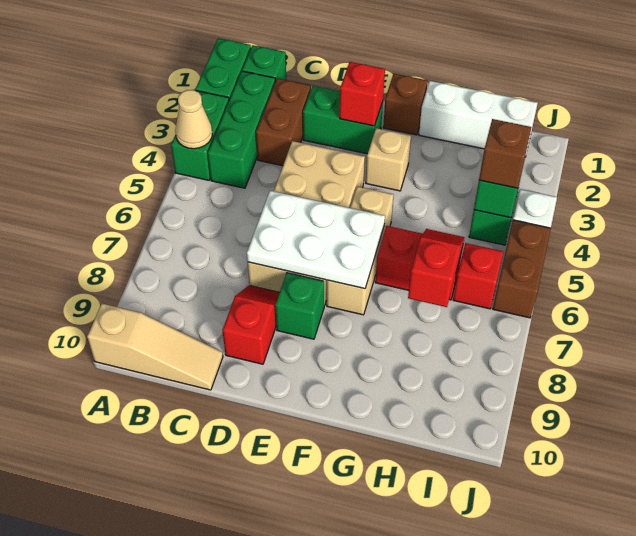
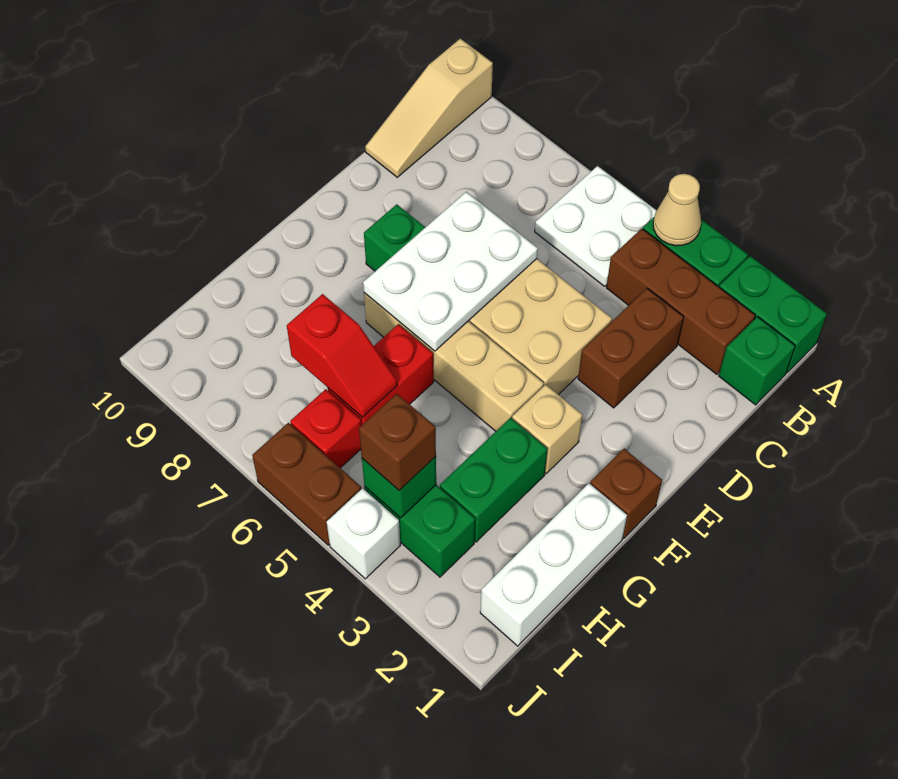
none -> white plate A5:B6 level 1
green brick B2:B4 level 1 -> brown brick B2:B4 level 1
brown brick C2:C3 level 1 -> brown brick C3:D3 level 1
green brick D2:E2 level 1 -> green brick G3:H3 level 1
red slope D8:D9 level 1 top 9 -> none
red brick E2 level 2 -> none
tan brick F5:F7 level 1 -> tan brick F4:F7 level 1

